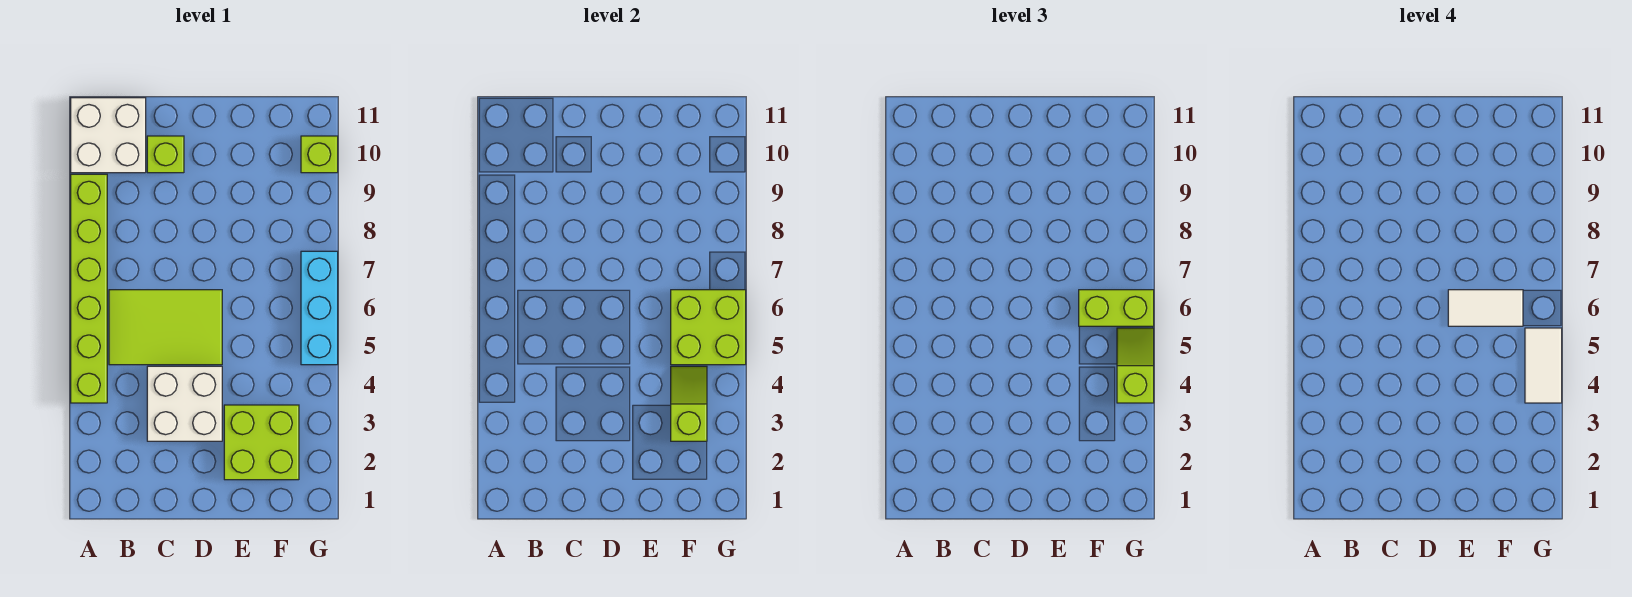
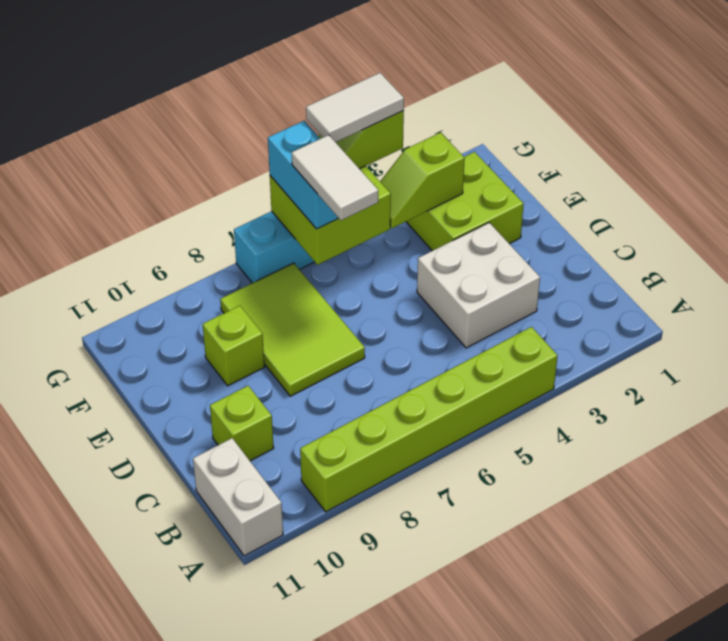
white brick A10:B11 level 1 -> white brick A11:B11 level 1
lime tile B5:D6 level 1 -> lime tile D7:F8 level 1
lime brick F6:G6 level 3 -> cyan brick F6:G6 level 3
lime brick G10 level 1 -> lime brick E9 level 1

